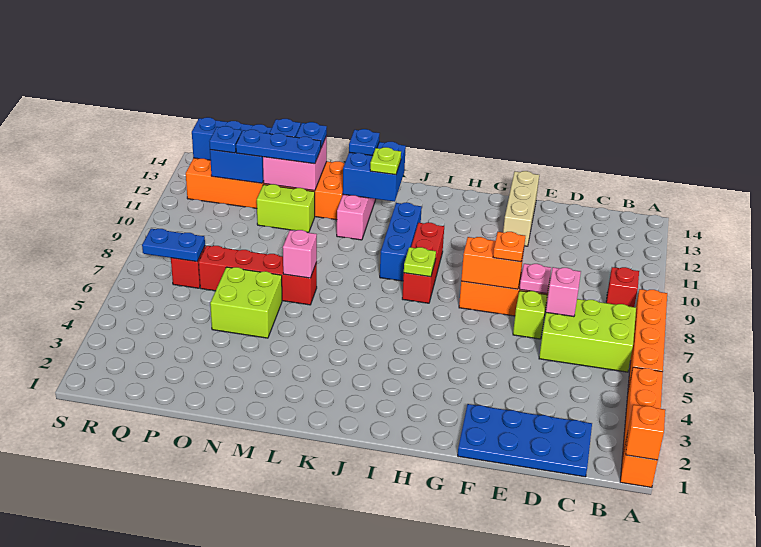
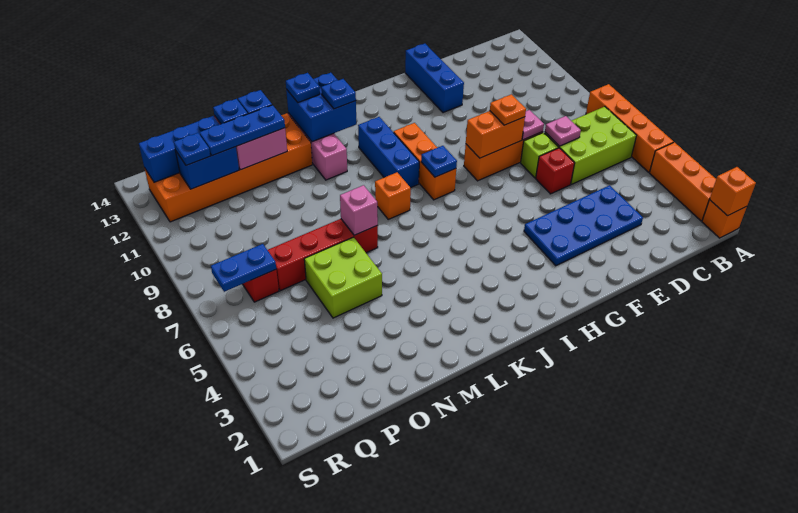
red brick B9 level 1 -> red brick E6 level 1
blue plate C1:F2 level 1 -> blue plate D3:G4 level 1
pink brick D7 level 2 -> pink plate D7 level 2
tan brick F12:F14 level 1 -> blue brick F12:F14 level 1
red brick I8:I10 level 1 -> orange brick I8:I10 level 1
lime plate I8 level 2 -> blue plate I8 level 2
none -> orange brick K8 level 1
lime plate K12 level 3 -> blue plate K12 level 3
lime brick N11:O11 level 1 -> none

